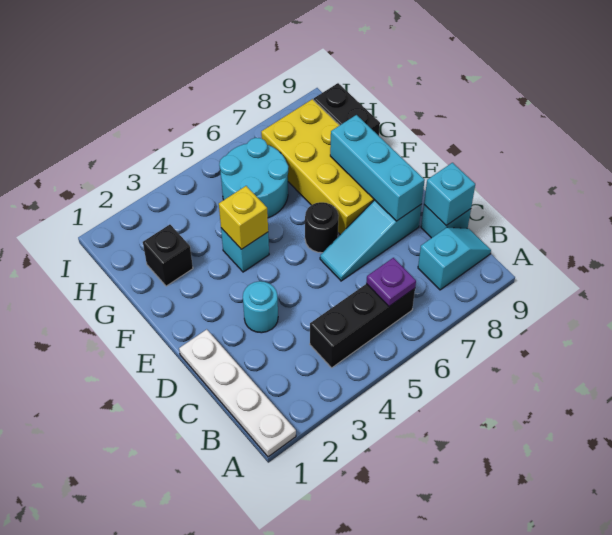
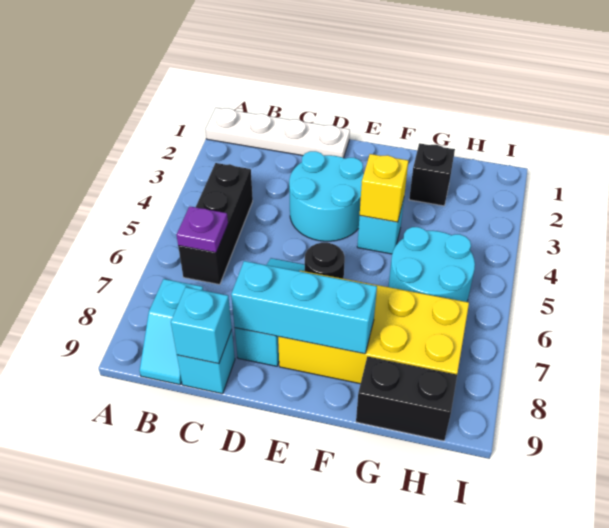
cyan round brick D3 level 1 -> cyan round brick D3:E4 level 1

